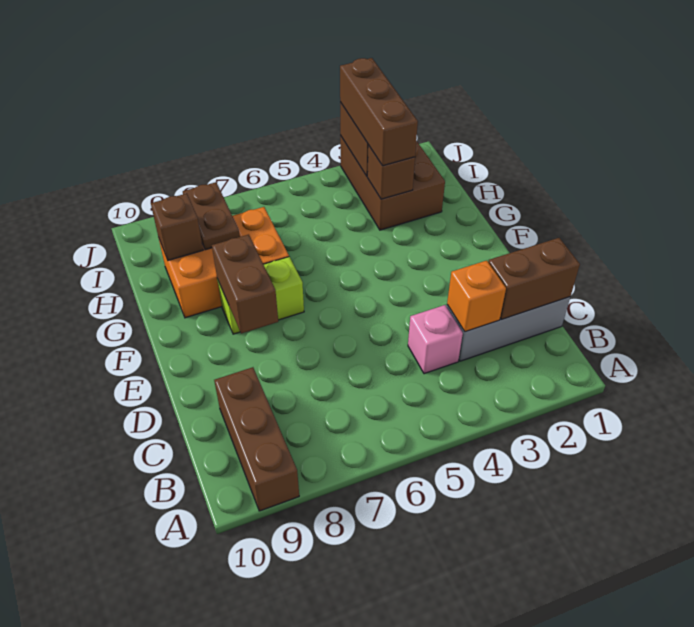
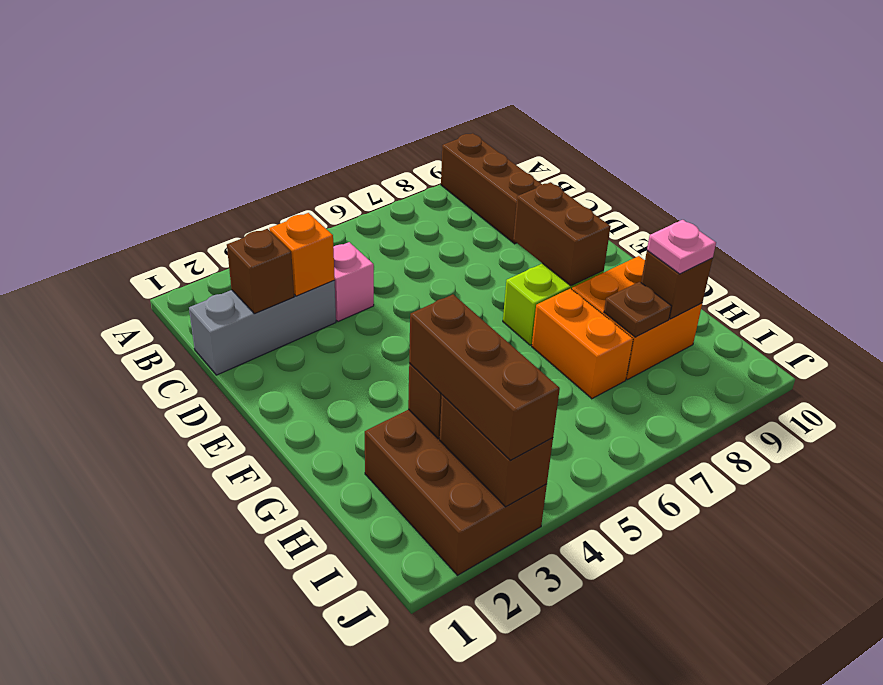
brown brick C1:C2 level 2 -> brown brick C2 level 2
brown plate H8:I8 level 2 -> brown plate H8 level 2
none -> pink plate H9 level 3

